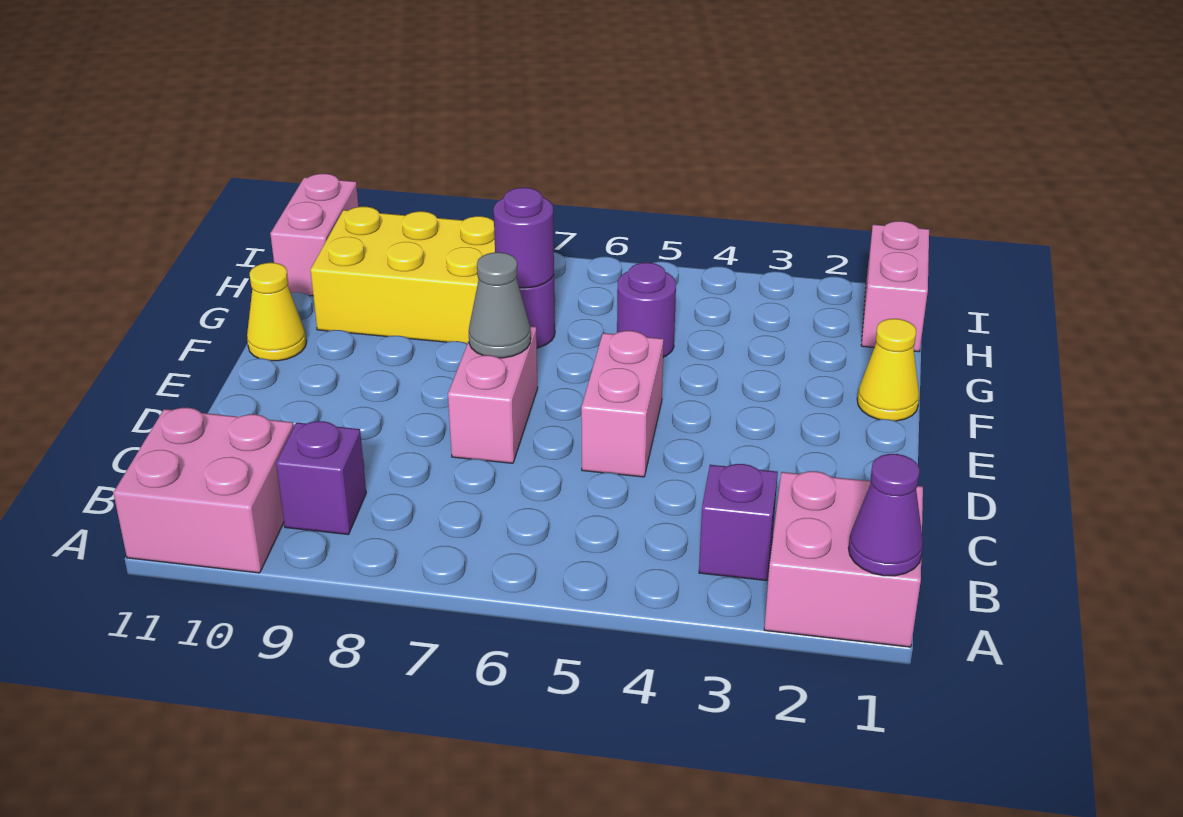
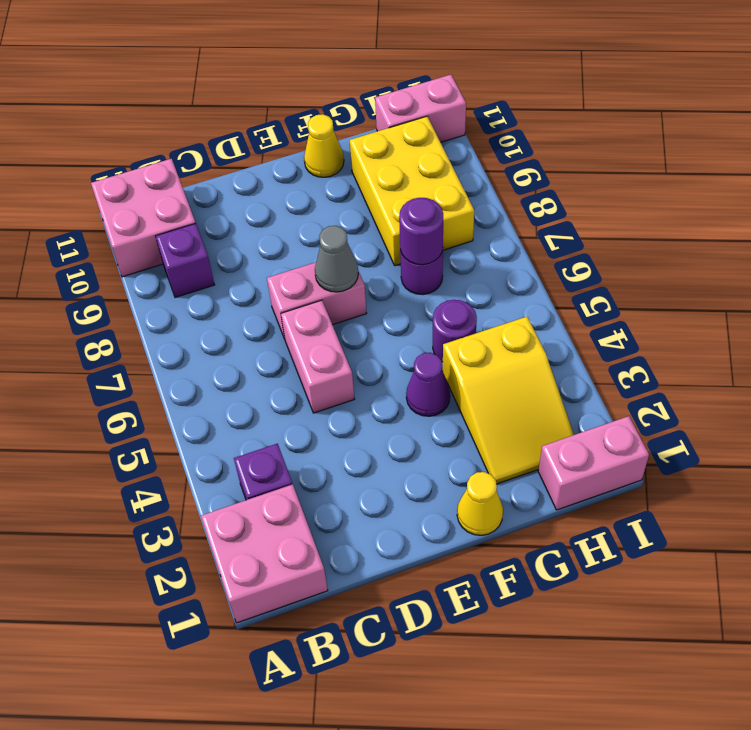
purple cone A1 level 2 -> purple cone F4 level 1
pink brick D5:E5 level 1 -> pink brick D5:D6 level 1
none -> yellow slope G2:H4 level 1 top 4

